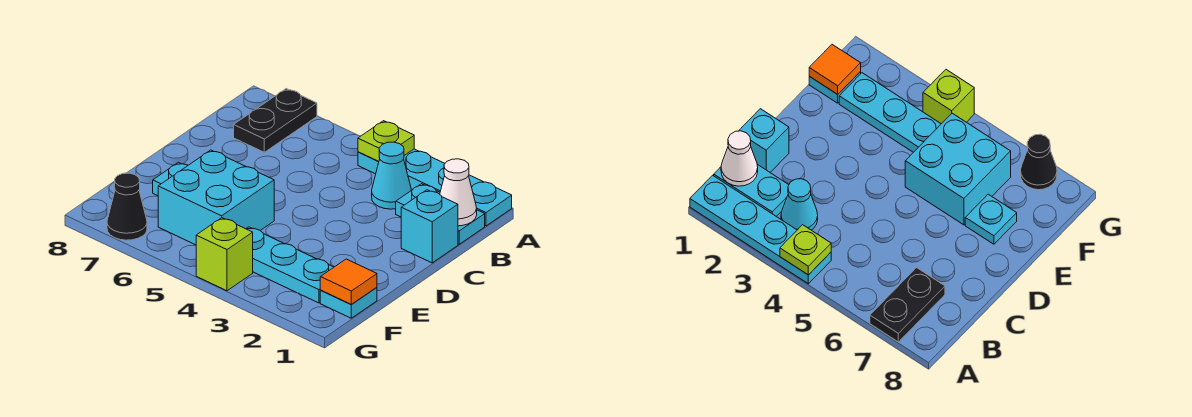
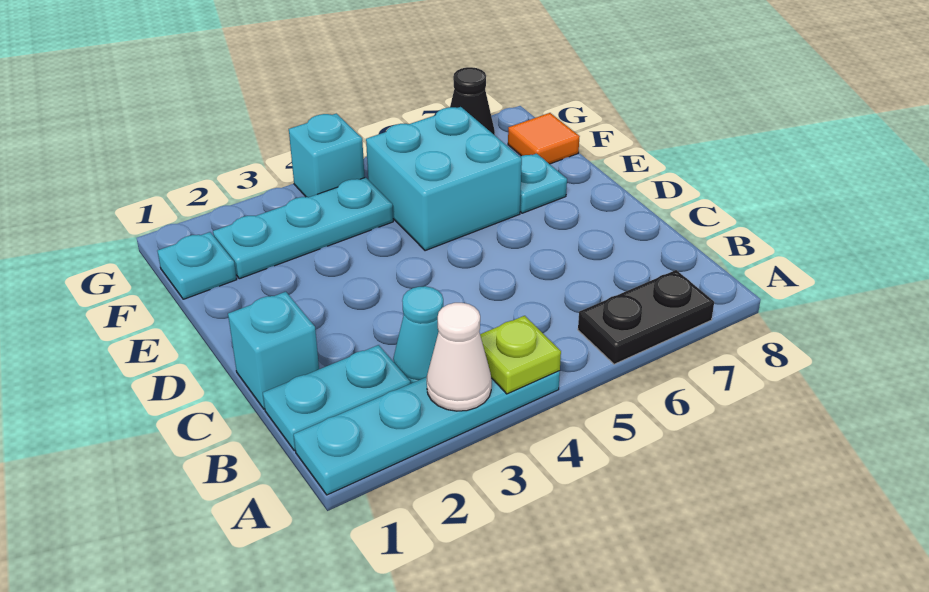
black plate A7:B7 level 1 -> black plate A6:A7 level 1
white cone B1 level 2 -> white cone A3 level 2
orange tile F1 level 2 -> orange tile F8 level 1
lime brick G4 level 1 -> cyan brick G4 level 1

